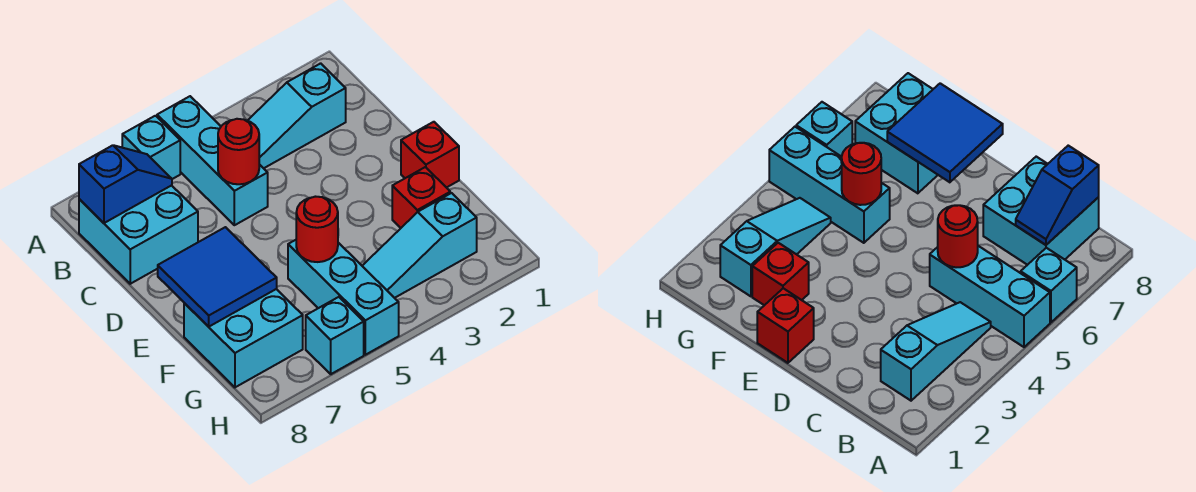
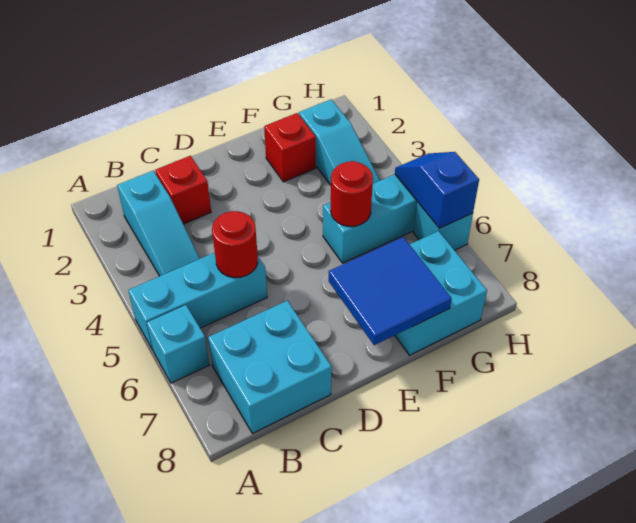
blue slope B7:B8 level 2 top 8 -> blue slope H5:H6 level 2 top 6
red brick E1 level 1 -> red brick C2 level 1

